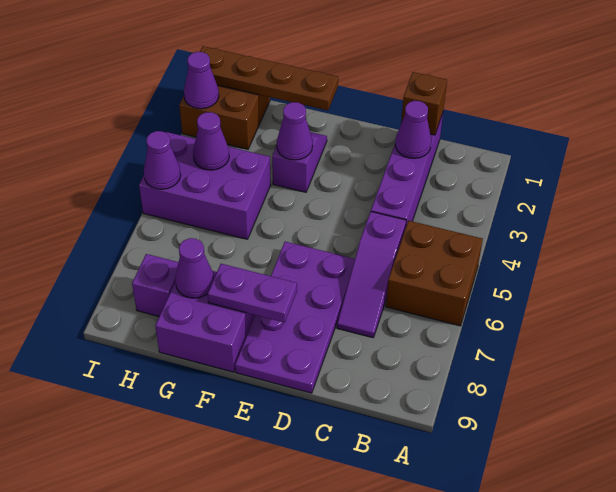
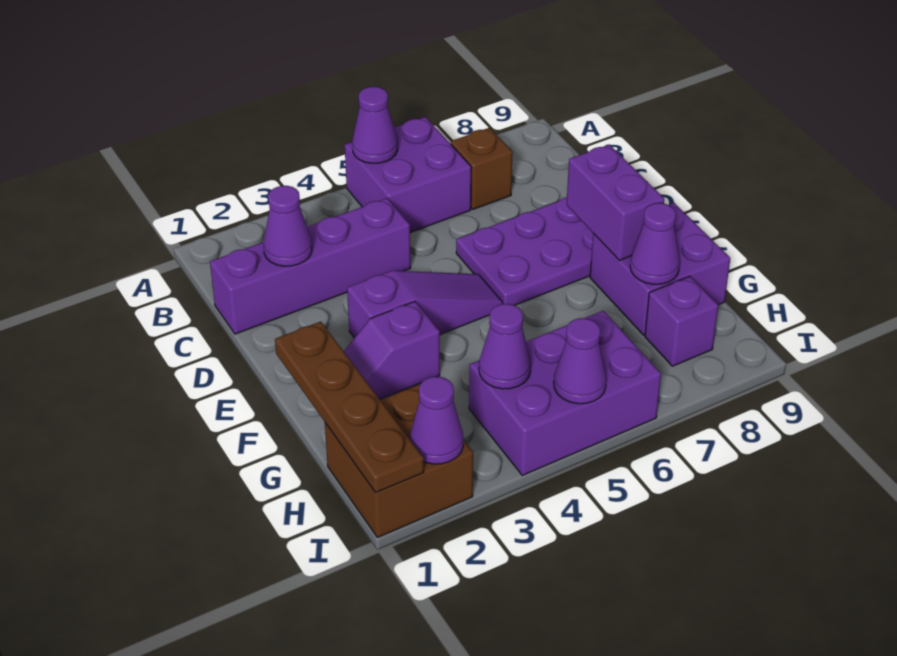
brown brick A5:B6 level 1 -> purple brick A5:B6 level 1
brown brick C1 level 2 -> brown brick B7 level 1
purple slope C5:C7 level 1 top 5 -> purple slope E3:E5 level 1 top 3
purple plate E8:F8 level 2 -> purple brick E8:F8 level 2
purple cone F3 level 2 -> purple cone A5 level 2
purple brick G4:I5 level 1 -> purple brick H4:I6 level 1

